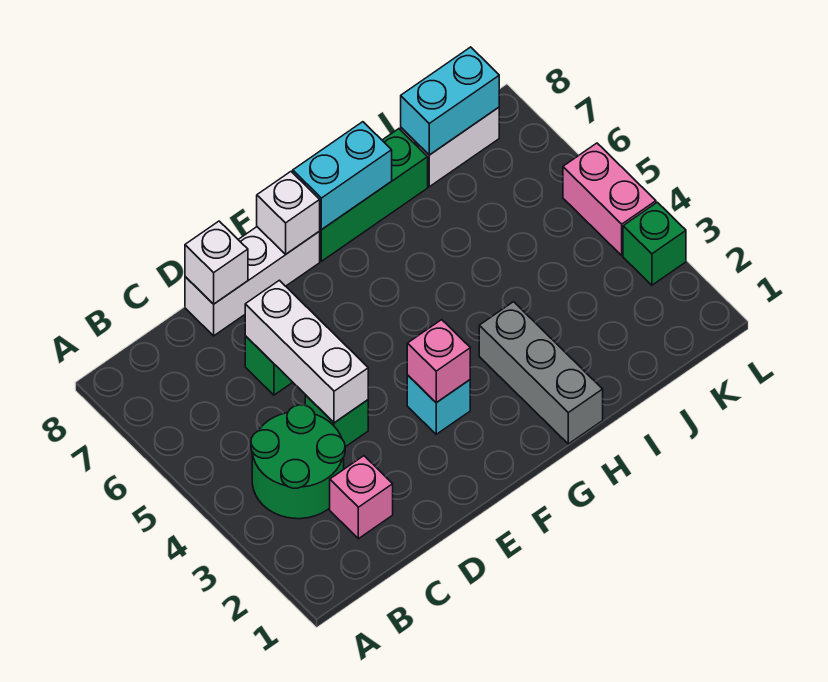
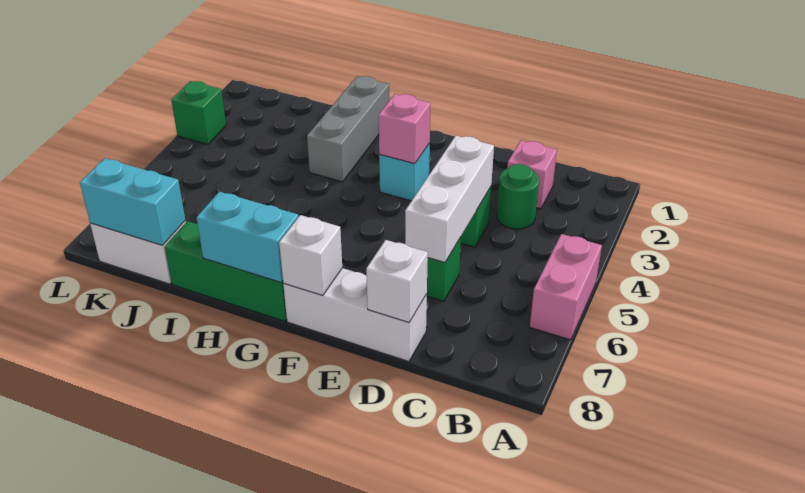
green round brick B3:C4 level 1 -> green round brick C3 level 1
pink brick L4:L5 level 1 -> pink brick A5:A6 level 1

